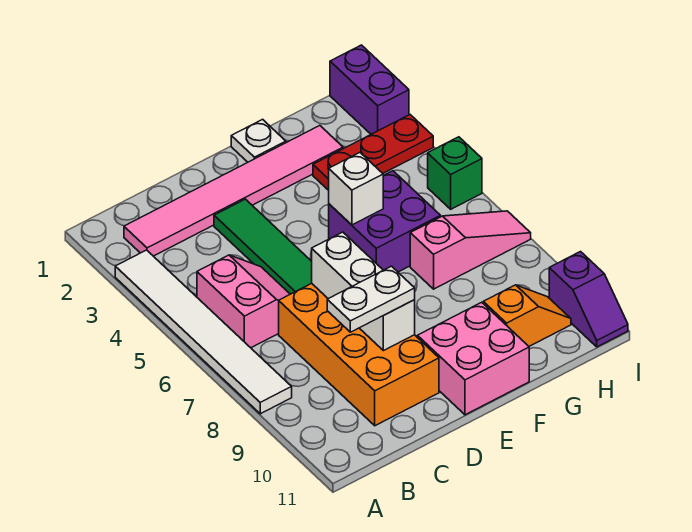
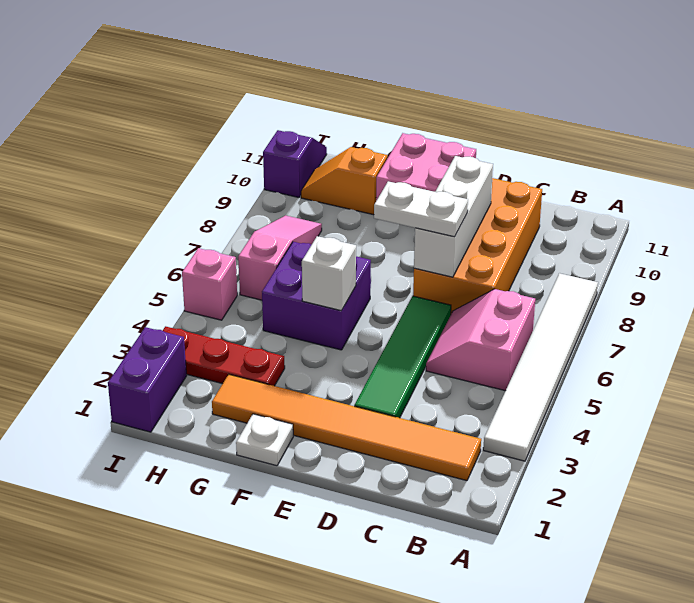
pink tile B2:G2 level 1 -> orange tile B2:G2 level 1
white plate C9:D9 level 3 -> white plate D7:E7 level 3
pink slope G7:I7 level 1 top G -> pink slope H6:H8 level 1 top 6
green brick I5 level 1 -> pink brick I5 level 1

